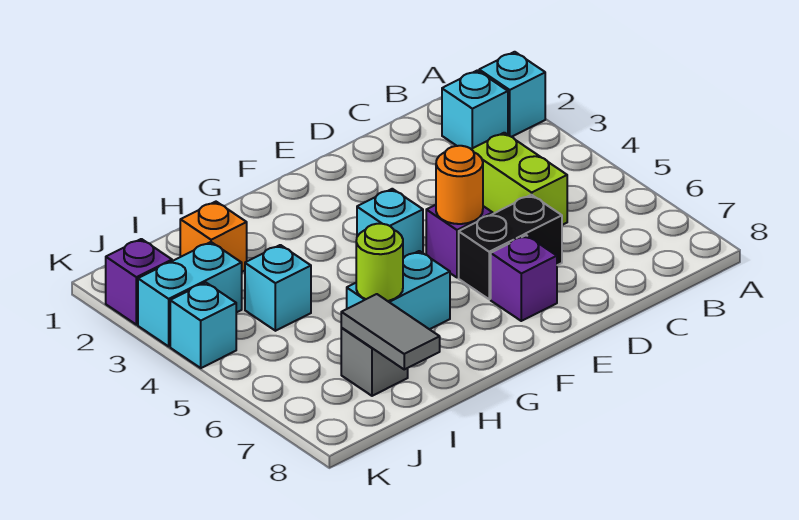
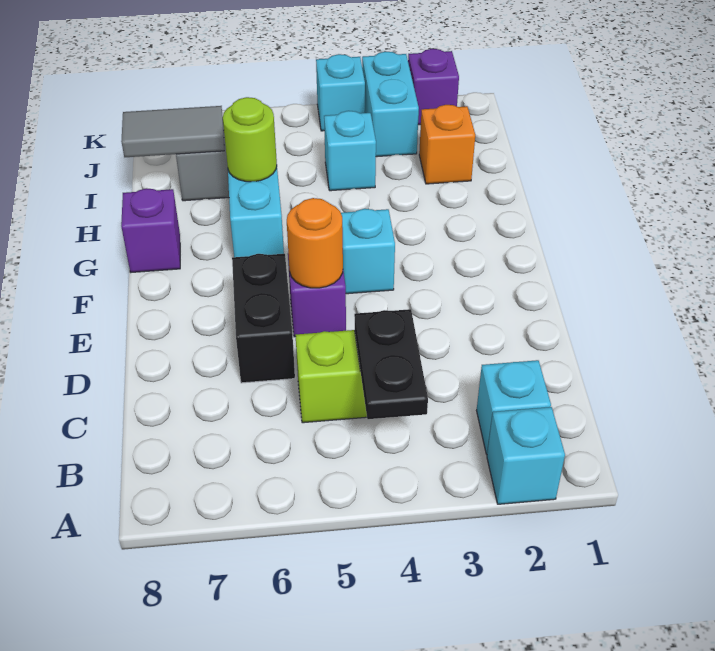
none -> black plate B4:C4 level 2
purple brick E7 level 1 -> purple brick G8 level 1

